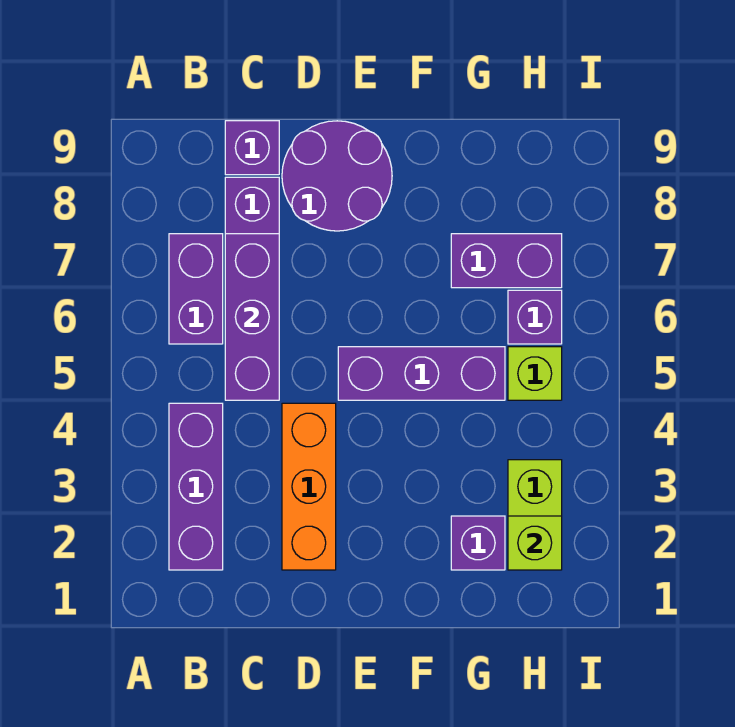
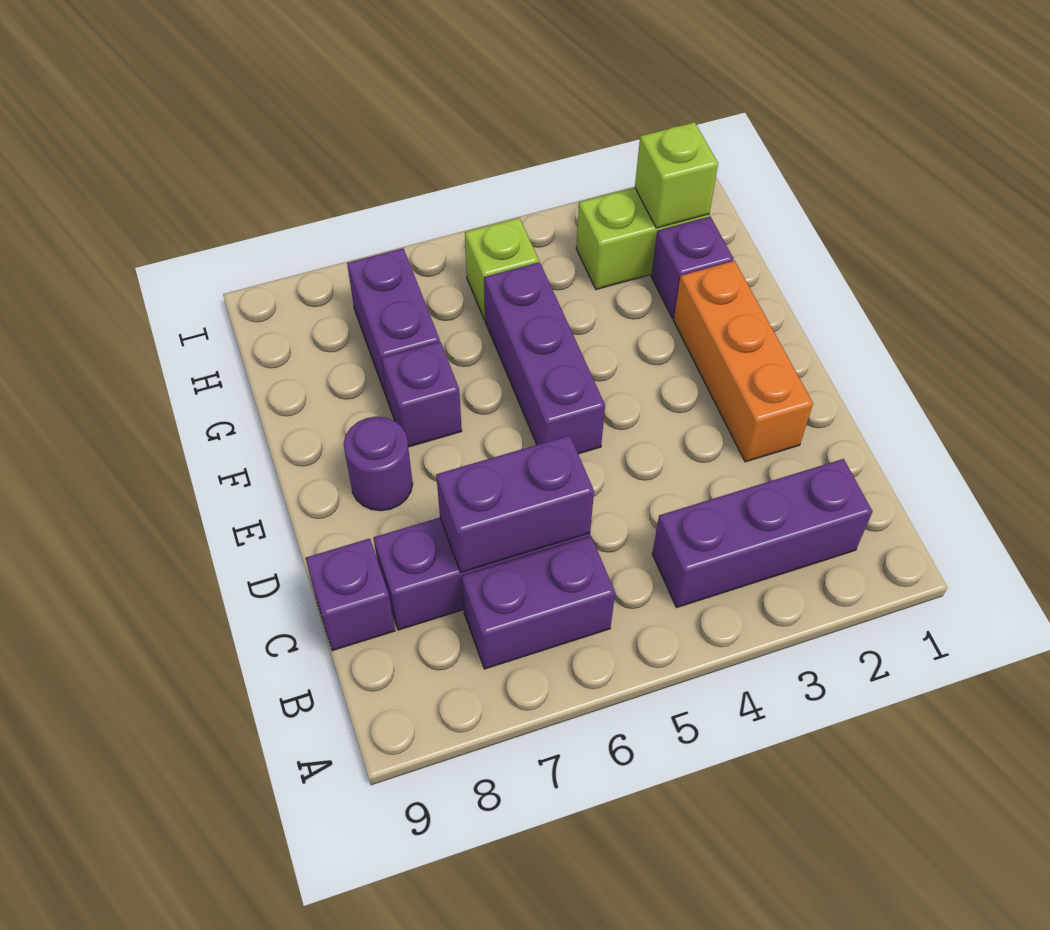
purple brick C5:C7 level 2 -> purple brick C6:C7 level 2
orange brick D2:D4 level 1 -> orange brick D2:F2 level 1
purple round brick D8:E9 level 1 -> purple round brick E8 level 1
purple brick H6 level 1 -> purple brick F7 level 1

